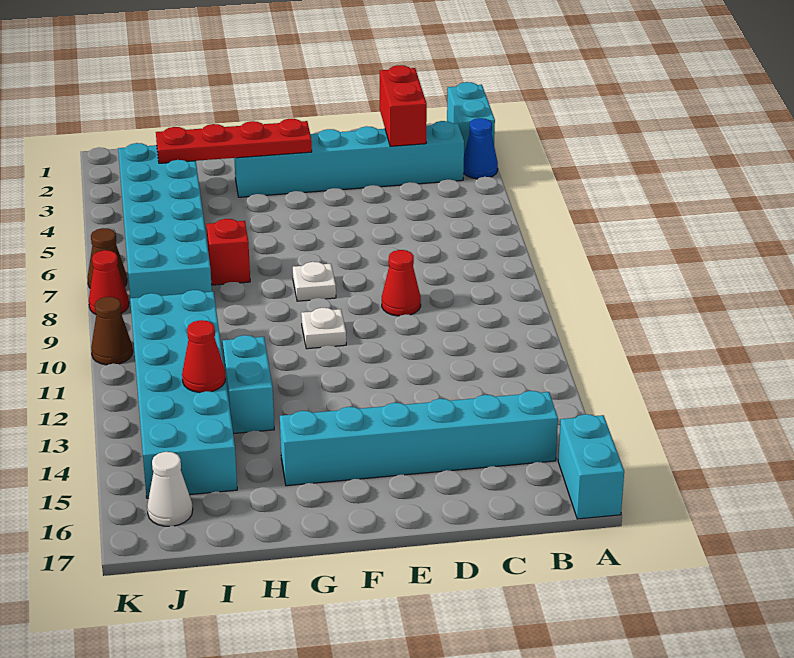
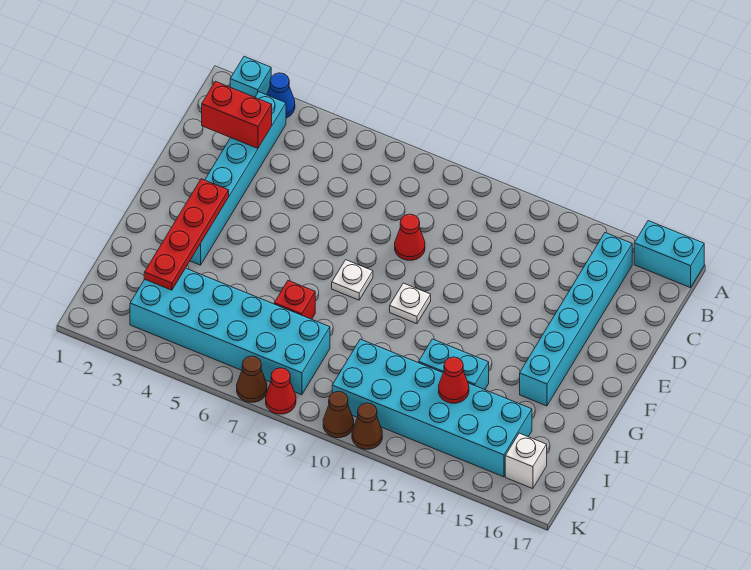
cyan brick A1:A2 level 1 -> cyan brick A2 level 1
white cone J16 level 1 -> white brick J16 level 1
none -> brown cone K11 level 1

